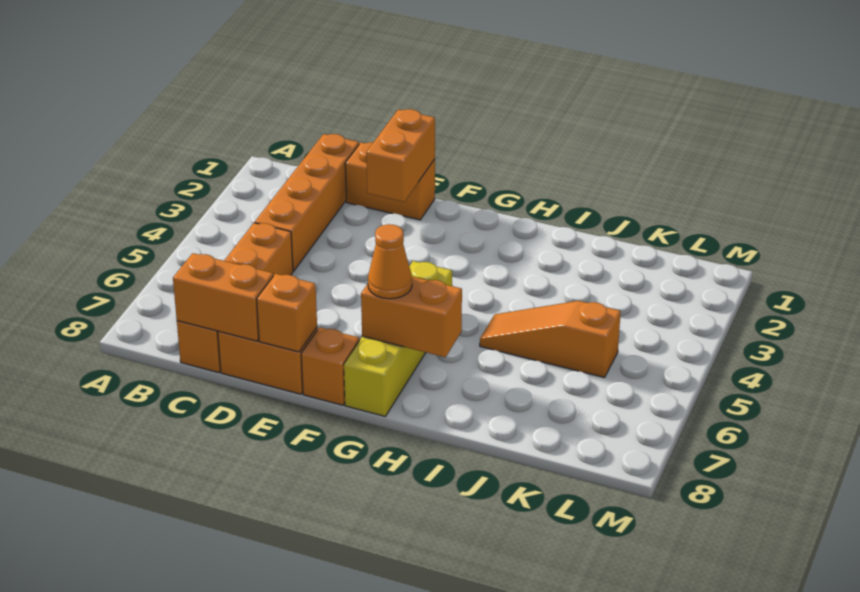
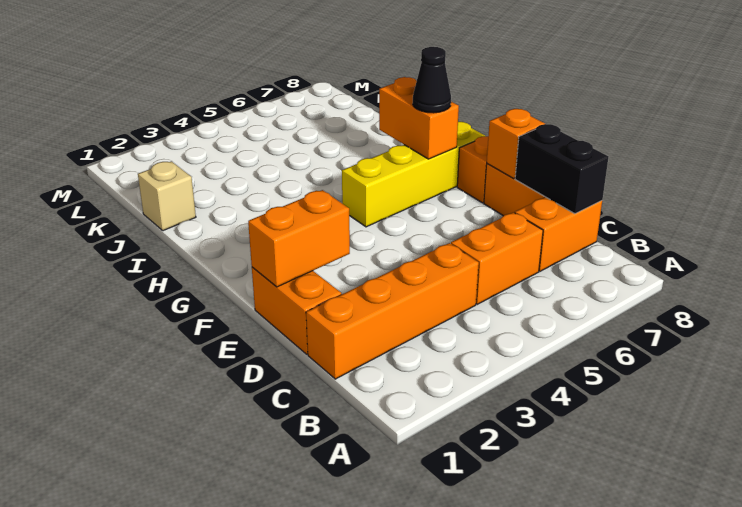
orange brick C8:D8 level 2 -> black brick C8:D8 level 2
orange cone G7 level 3 -> black cone G7 level 3
orange slope I5:K5 level 1 top K -> none
none -> tan brick J1 level 1

